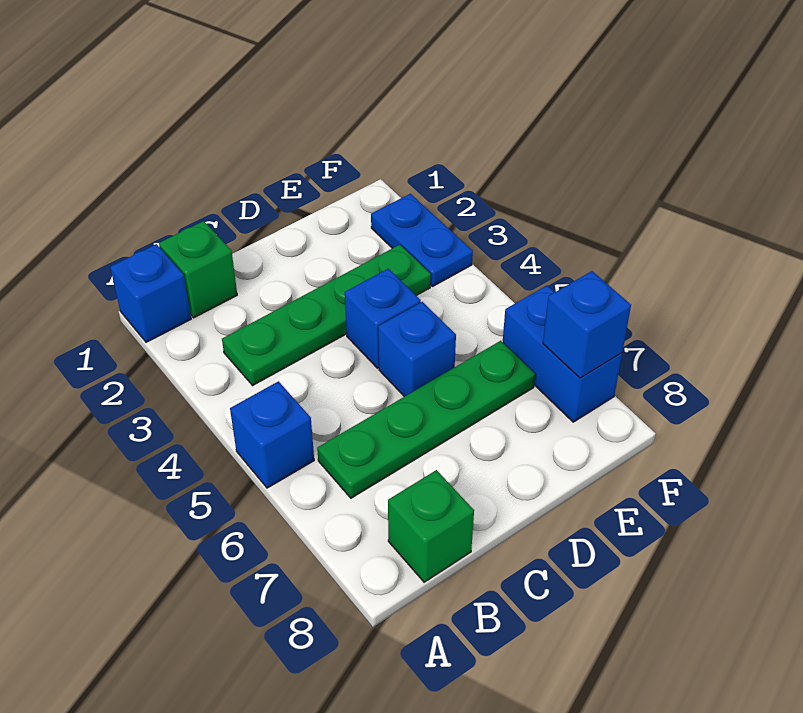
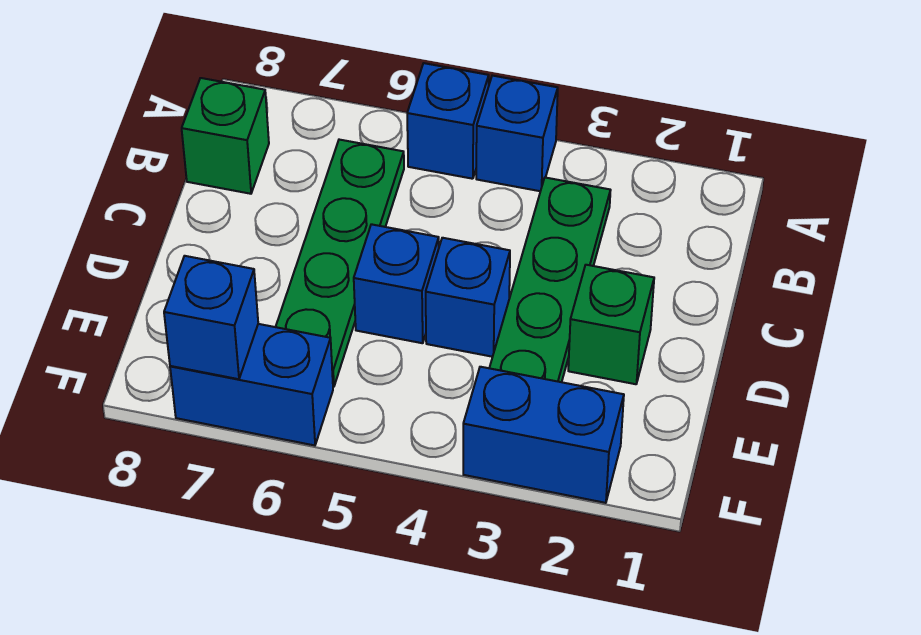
blue brick A1 level 1 -> blue brick A4 level 1
green brick B1 level 1 -> green brick D2 level 1
blue plate F2:F3 level 1 -> blue brick F2:F3 level 1

